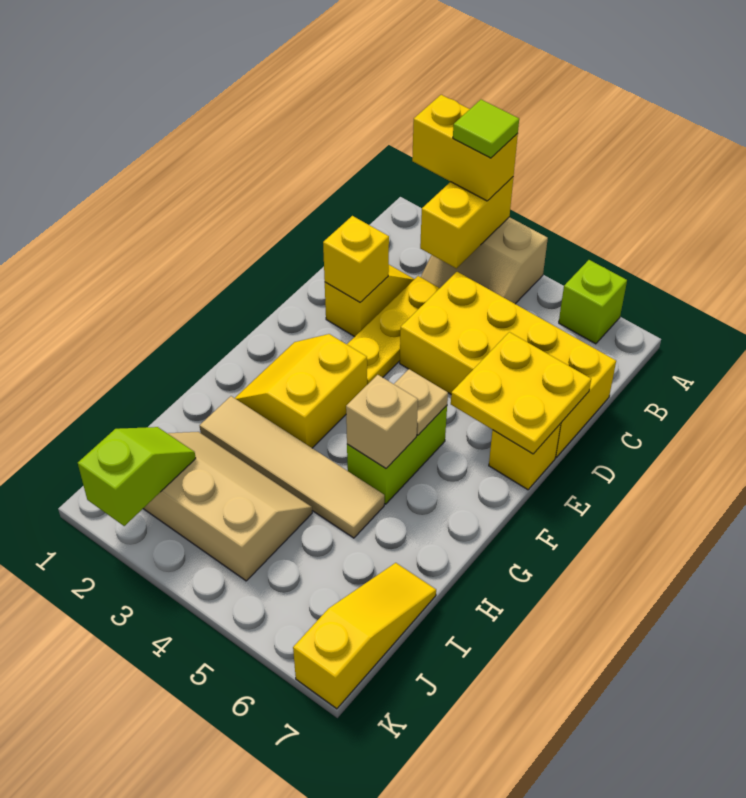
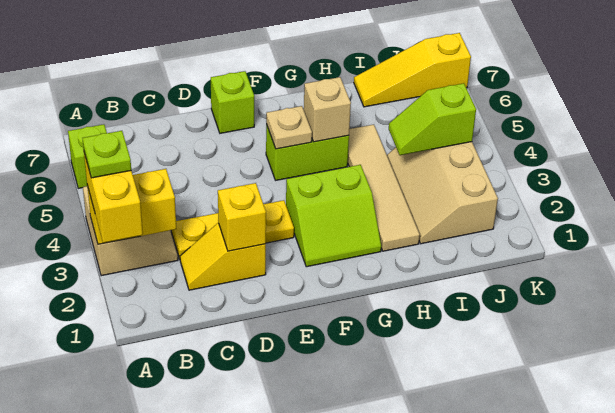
lime tile A3 level 4 -> lime plate A3 level 4
yellow brick C4:D7 level 1 -> none
yellow plate D6:E7 level 2 -> none
yellow brick E7 level 1 -> lime brick E7 level 1
yellow slope F2:G3 level 1 top 3 -> lime slope F2:G3 level 1 top 3
lime slope J2:K2 level 2 top K -> lime slope I4:J4 level 2 top J

